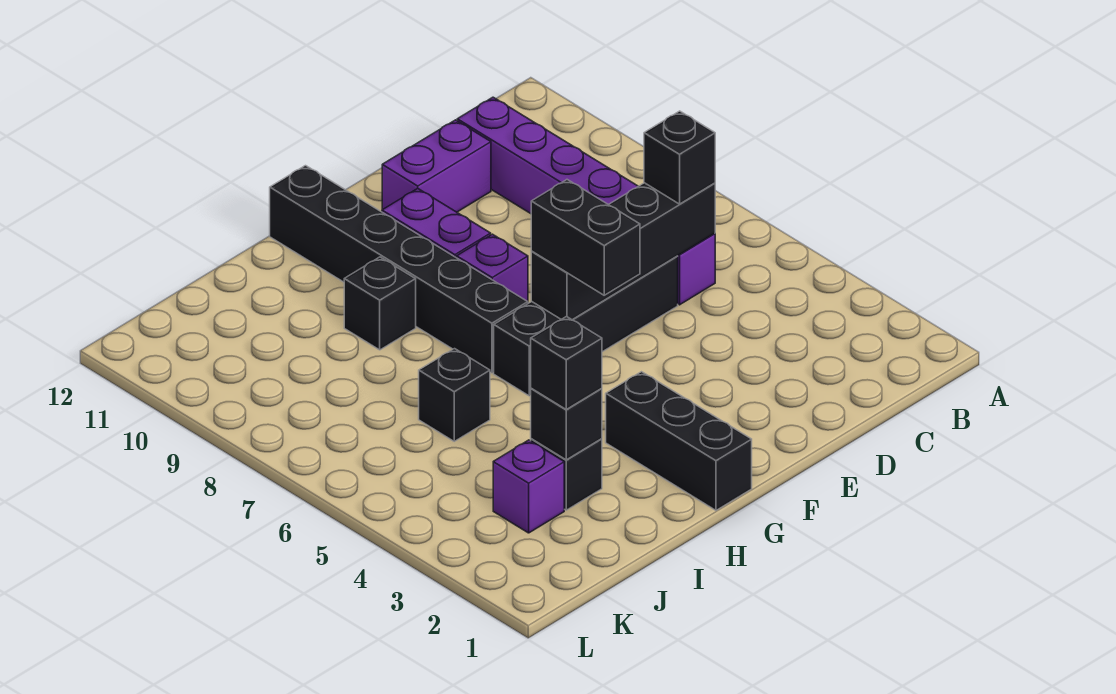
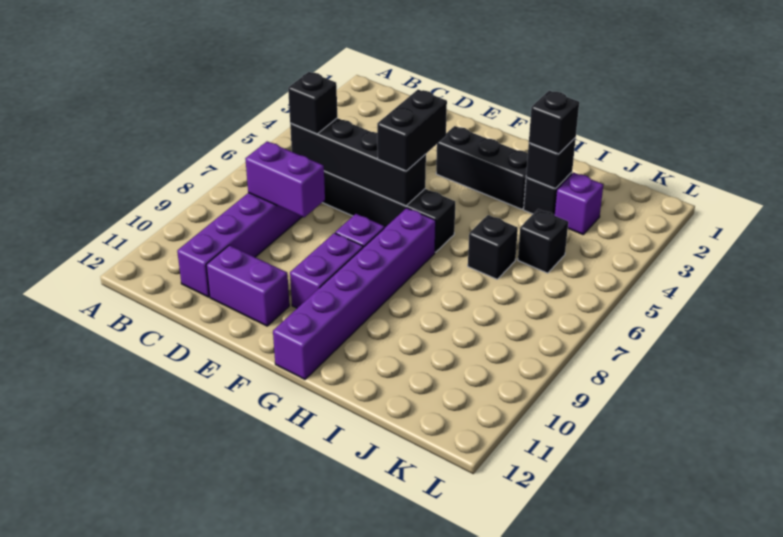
none -> purple brick C8:D8 level 2
black brick G1:G3 level 1 -> black brick F3:H3 level 1
black brick G7:G12 level 1 -> purple brick G7:G12 level 1
black brick H9 level 1 -> black brick J5 level 1

